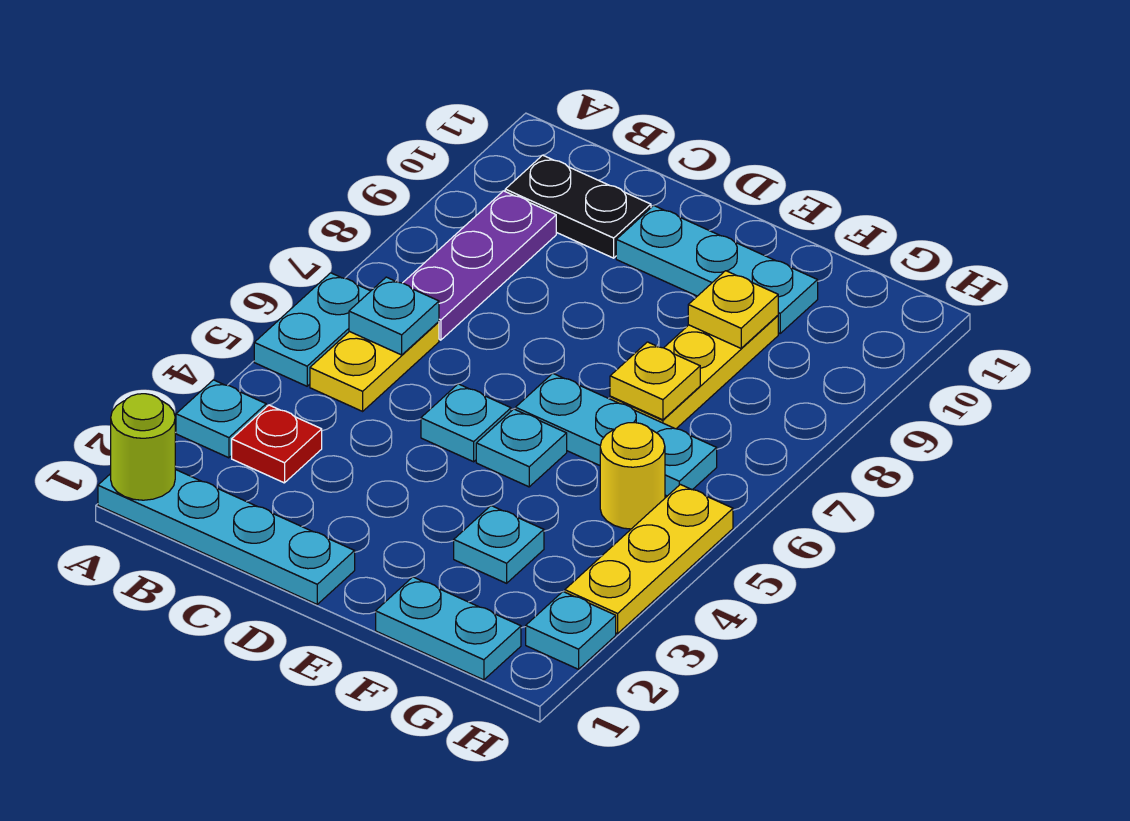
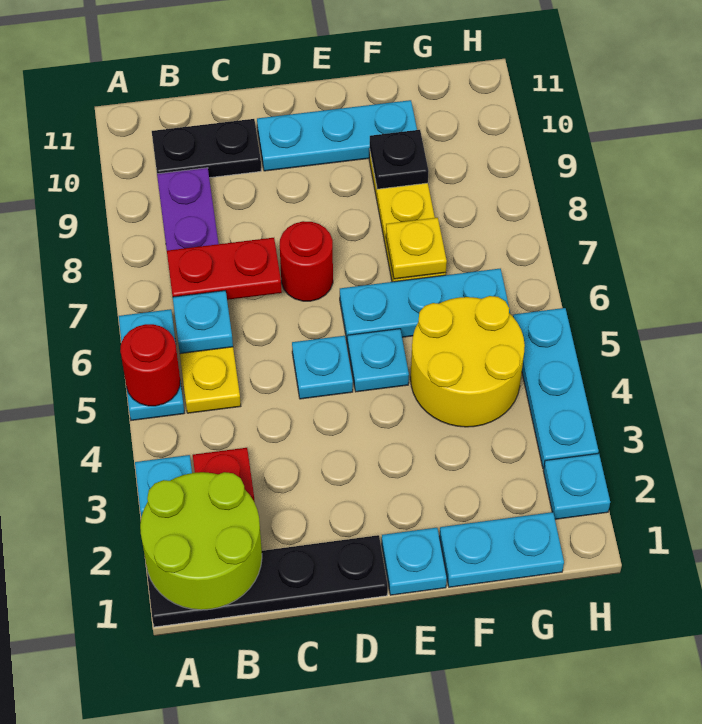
cyan plate A1:D1 level 1 -> black plate A1:D1 level 1
lime round brick A1 level 2 -> lime round brick A1:B2 level 2
none -> red round brick A5 level 2
none -> red plate B7:C7 level 2
none -> red round brick D7 level 1
cyan plate F3 level 1 -> cyan plate E1 level 1
yellow plate F9 level 2 -> black plate F9 level 2
yellow round brick G5 level 1 -> yellow round brick F4:G5 level 1
yellow plate H3:H5 level 1 -> cyan plate H3:H5 level 1

